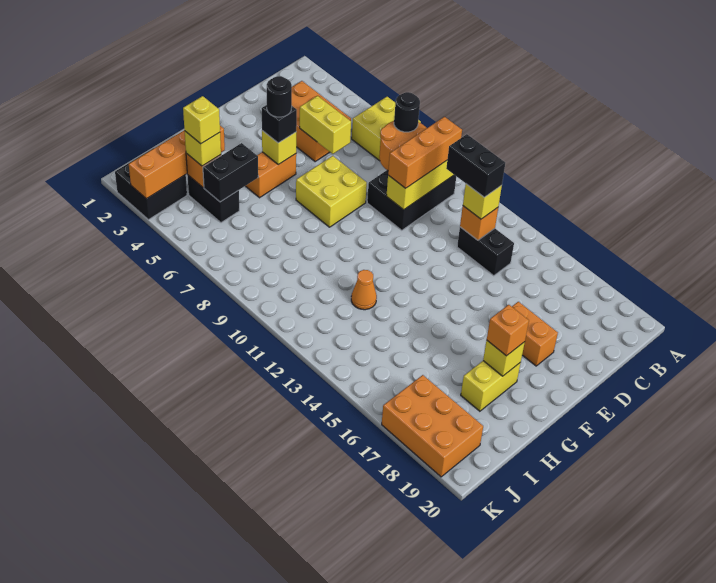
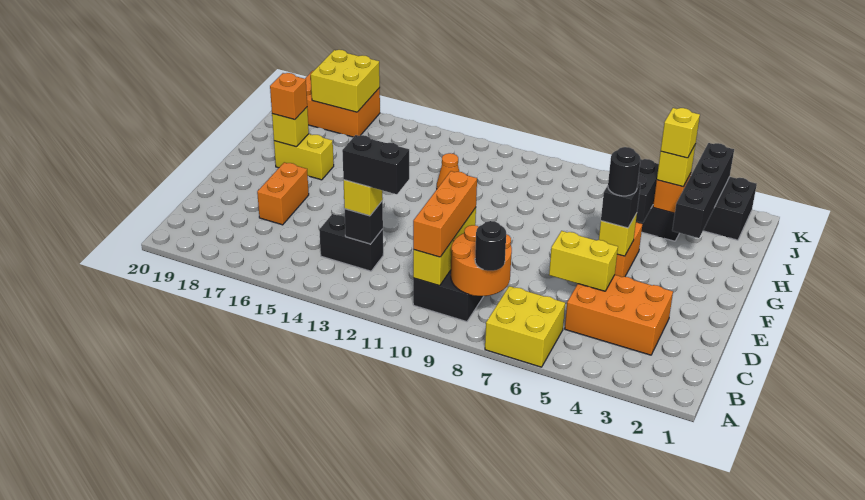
orange brick C13 level 2 -> black brick C13 level 2
yellow brick E7:F8 level 1 -> yellow brick J17:K18 level 2
orange brick E17:E18 level 1 -> orange brick D17:E17 level 1
yellow brick G18:H18 level 1 -> yellow brick G17:G18 level 1
orange brick H3:K3 level 2 -> black brick H3:K3 level 2

